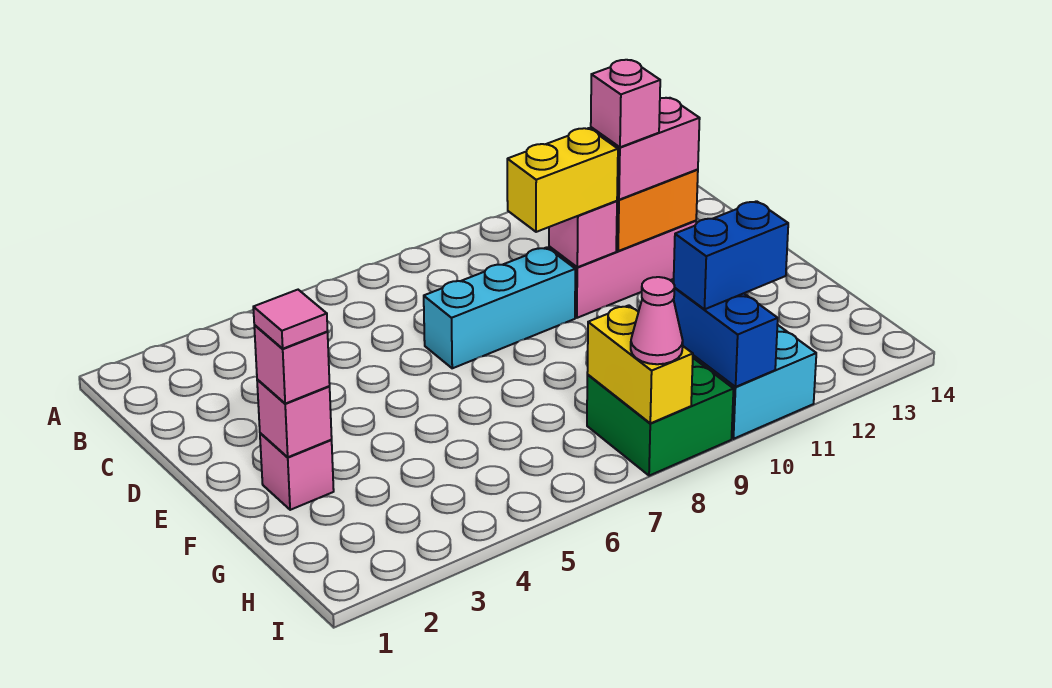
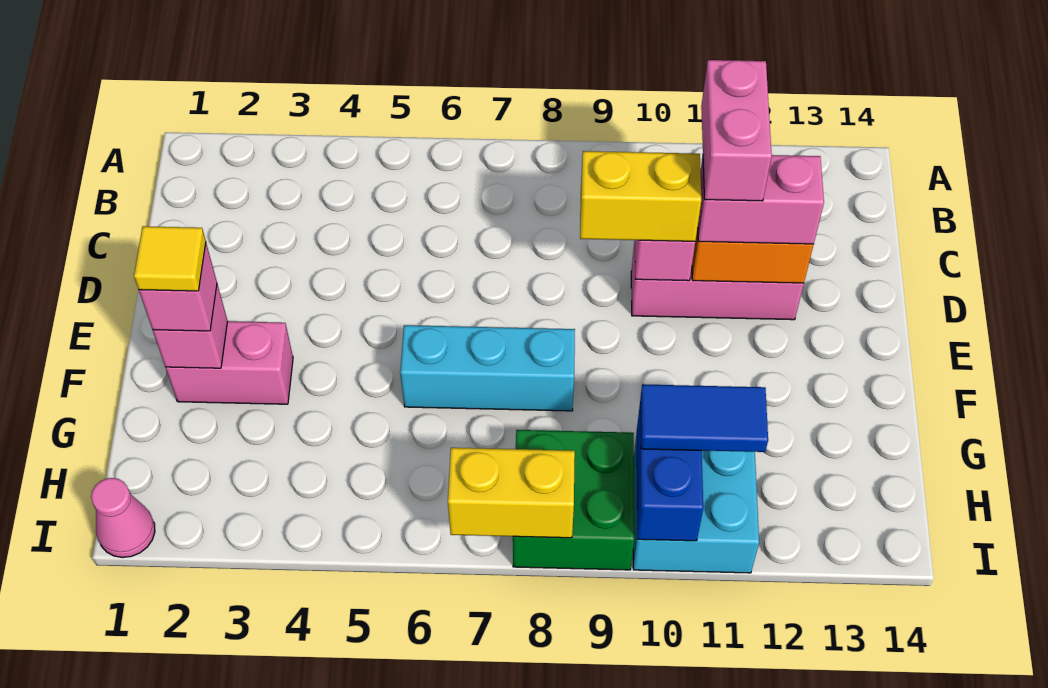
cyan brick D7:D9 level 1 -> cyan brick F6:F8 level 1
pink brick D11 level 4 -> pink brick C11:D11 level 4
pink brick F2 level 1 -> pink brick F2:F3 level 1
pink tile F2 level 4 -> yellow tile F2 level 4
yellow brick H8:I8 level 2 -> yellow brick I7:I8 level 2
blue brick H10:H11 level 3 -> blue tile H10:H11 level 3
pink cone I8 level 3 -> pink cone I1 level 1

